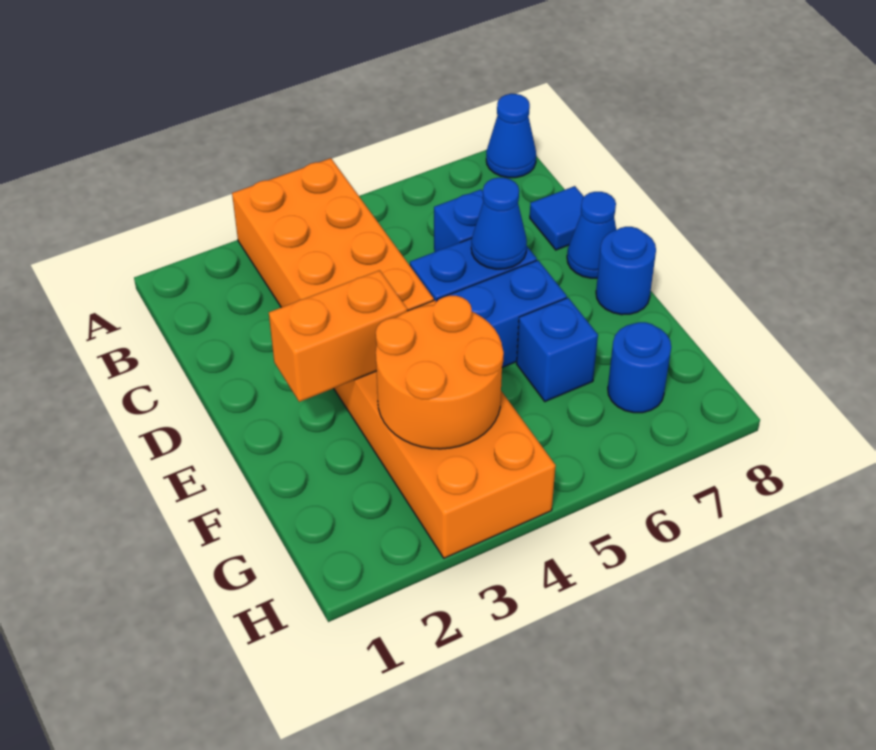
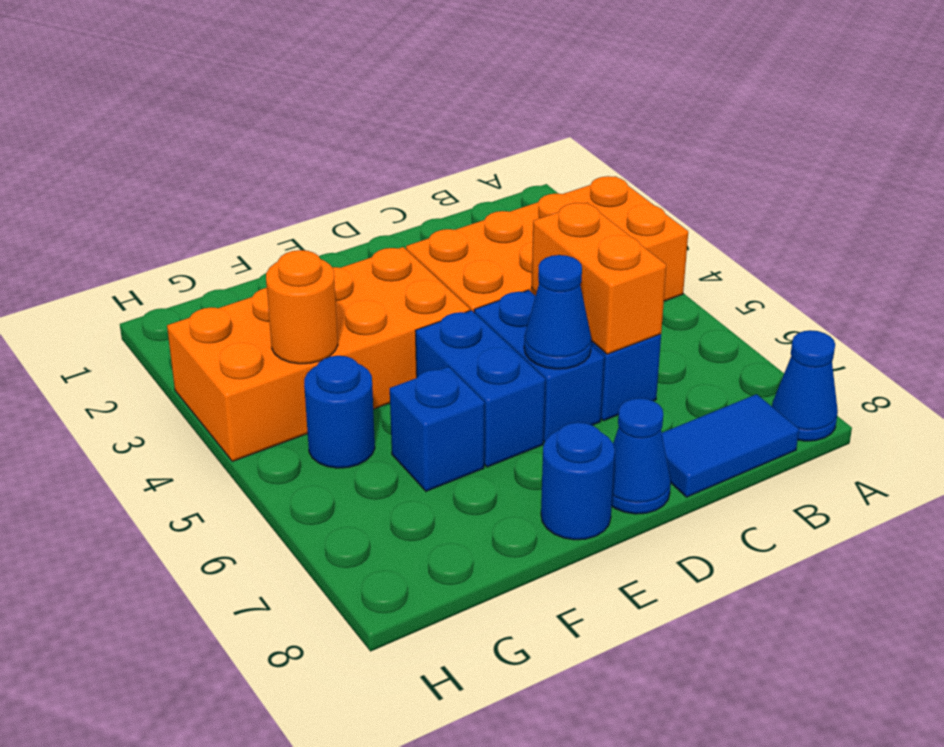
blue tile C8 level 1 -> blue tile B8:C8 level 1
orange brick E2:E3 level 2 -> orange brick C5:C6 level 2
orange round brick F3:G4 level 2 -> orange round brick G4 level 2
blue round brick G7 level 1 -> blue round brick G5 level 1

